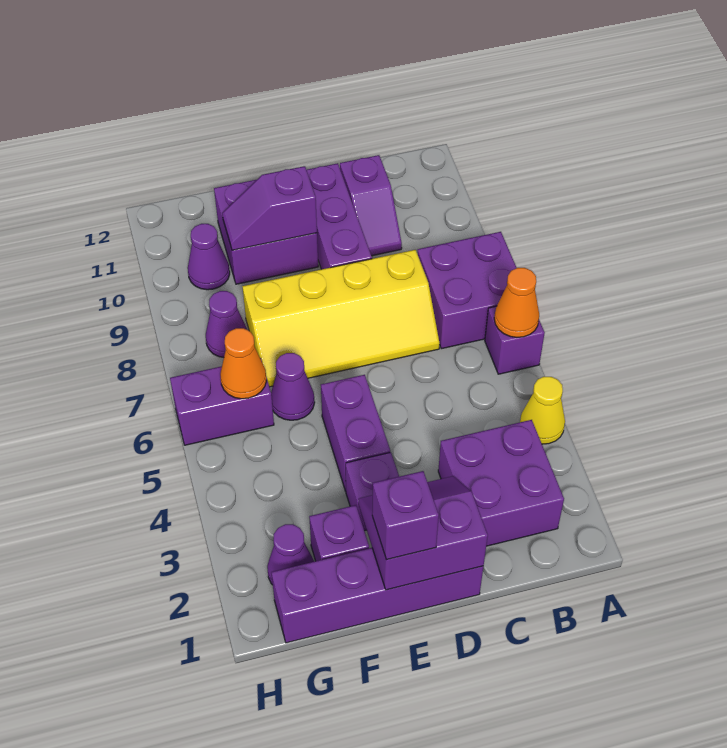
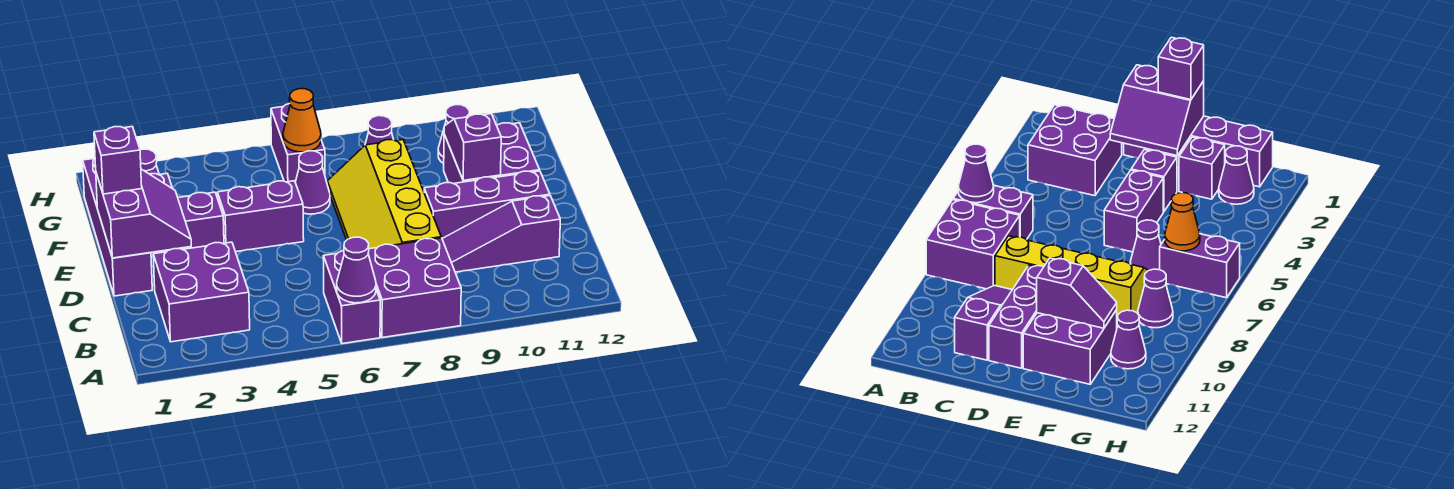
yellow cone A4 level 1 -> none
purple brick A6 level 1 -> purple brick A6:B6 level 1
orange cone A6 level 2 -> purple cone A6 level 2
purple slope C10:C11 level 1 top 11 -> purple slope C9:C11 level 1 top 11

